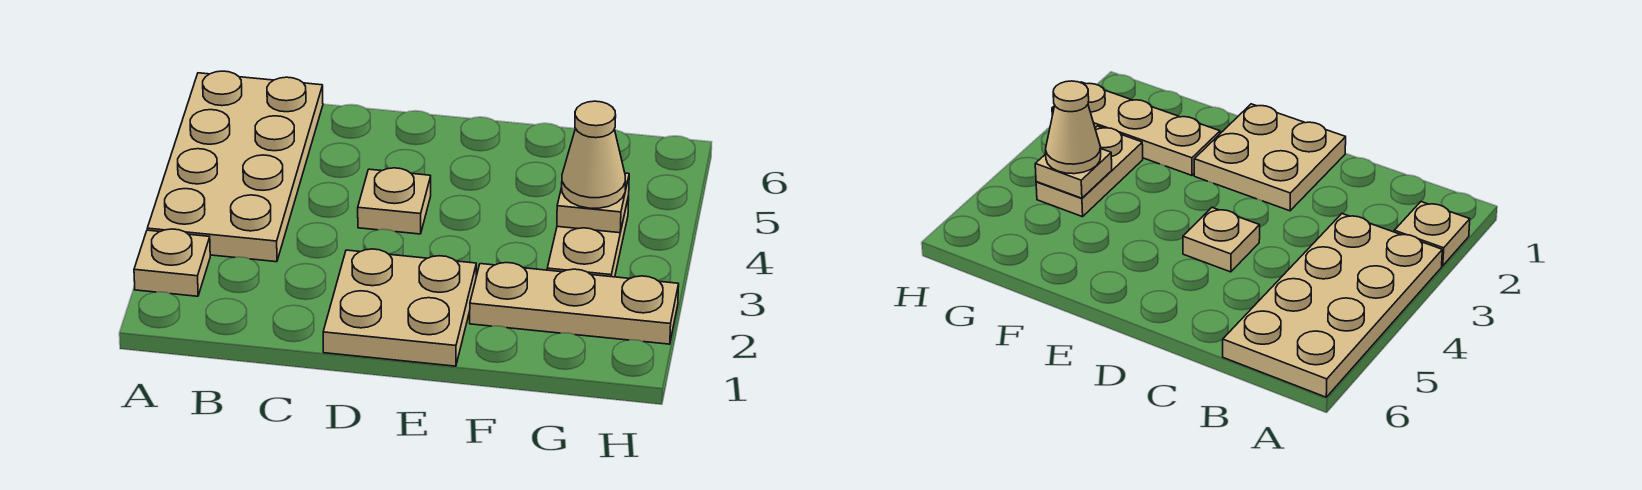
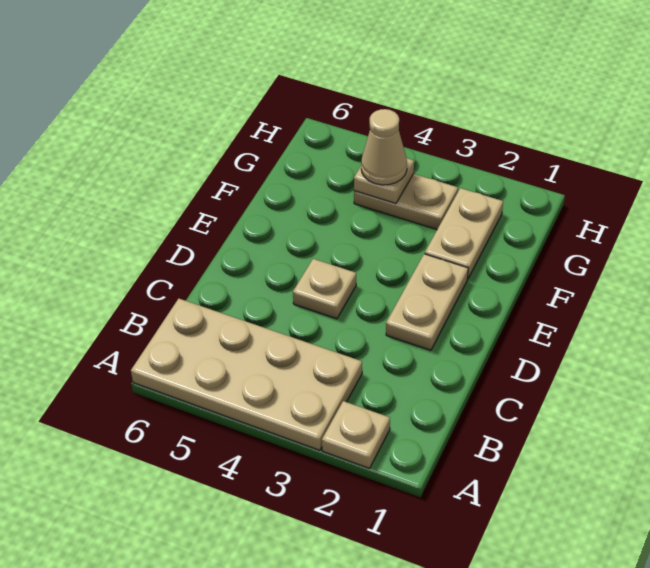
tan plate D1:E2 level 1 -> tan plate D2:E2 level 1
tan plate F2:H2 level 1 -> tan plate F2:G2 level 1

